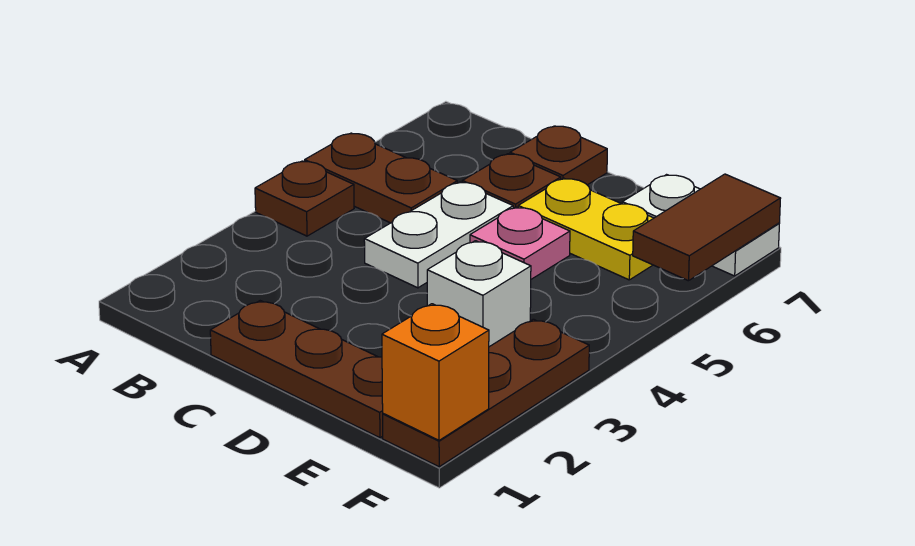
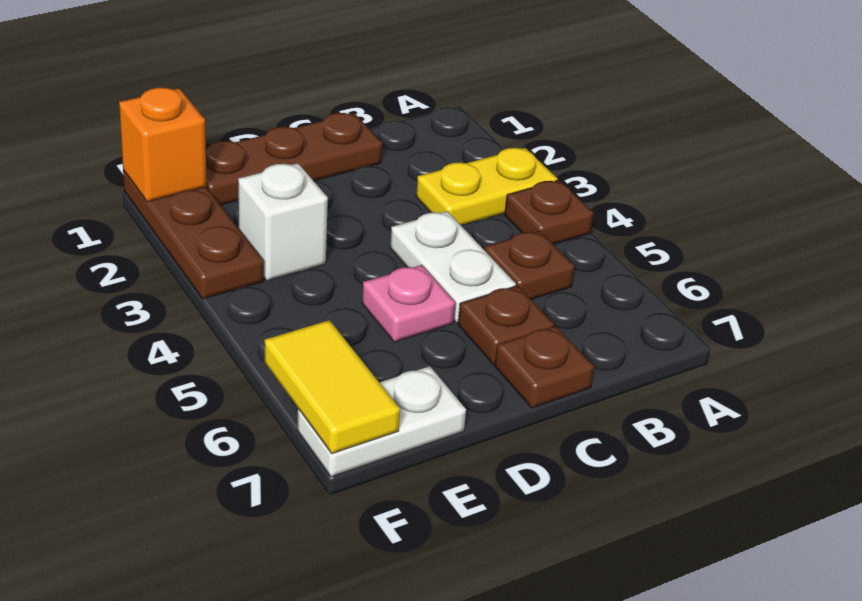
brown plate A5:B5 level 1 -> brown plate B5 level 1
yellow plate D6:E6 level 1 -> yellow plate A3:B3 level 1
brown tile F6:F7 level 2 -> yellow tile F6:F7 level 2

